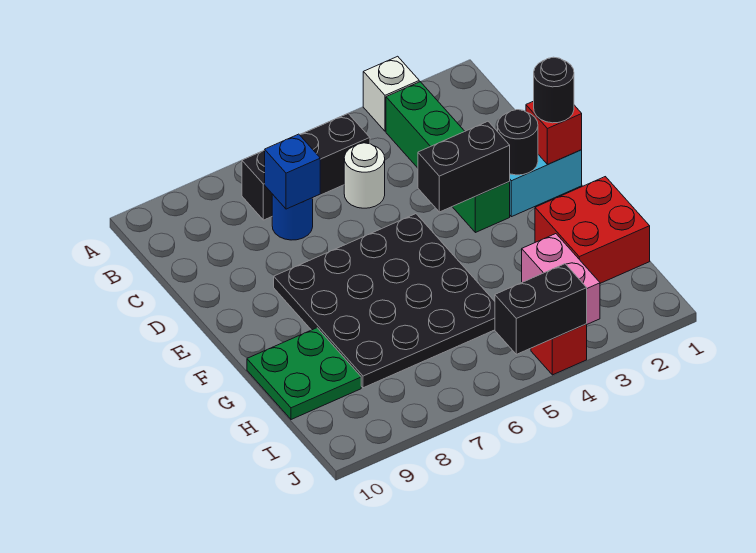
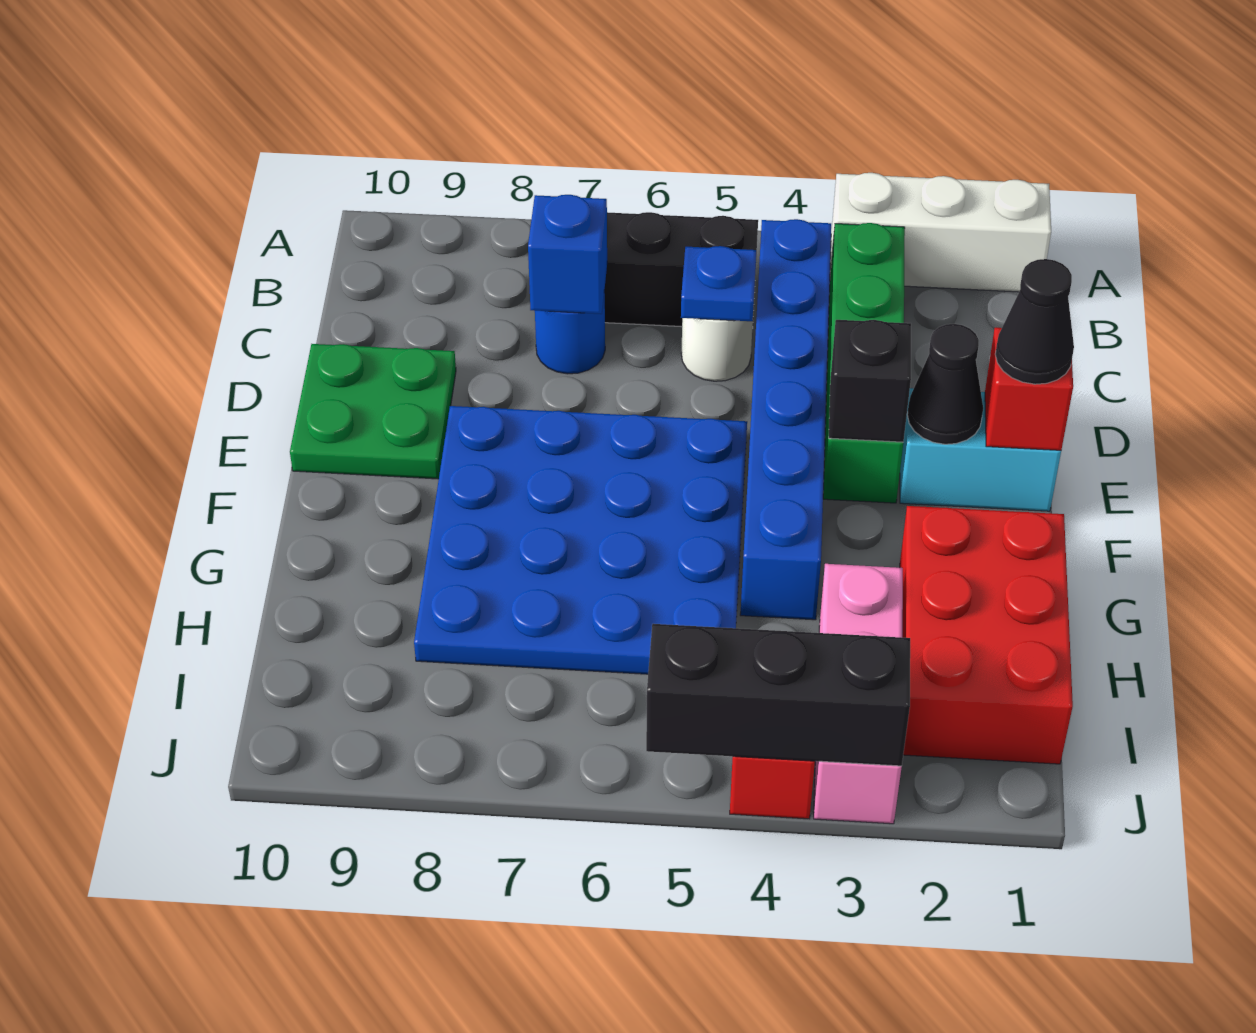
white brick A3 level 1 -> white brick A1:A3 level 1
none -> blue brick B4:G4 level 1
none -> blue plate C5 level 2
black round brick E1 level 3 -> black cone E1 level 3
black round brick E2 level 2 -> black cone E2 level 2
black brick E3:E4 level 2 -> black brick E3 level 2
black plate E5:H8 level 1 -> blue plate E5:H8 level 1
red brick G1:H2 level 1 -> red brick G1:I2 level 1
green plate G9:H10 level 1 -> green plate D9:E10 level 1
pink brick H3:I3 level 1 -> pink brick H3:J3 level 1
black brick J4:J5 level 2 -> black brick J3:J5 level 2

